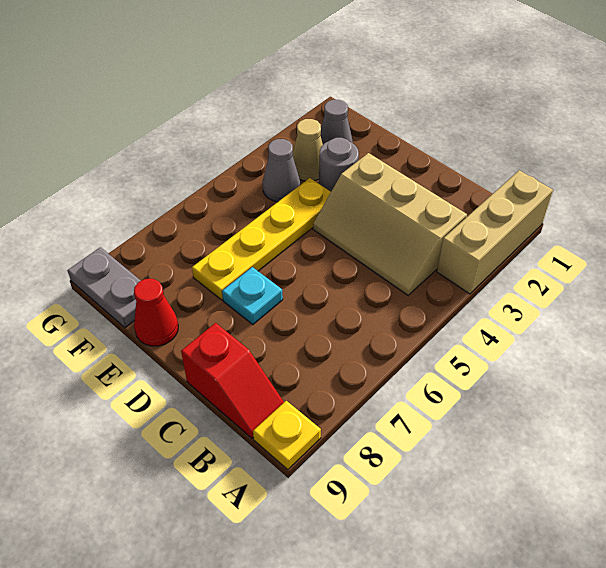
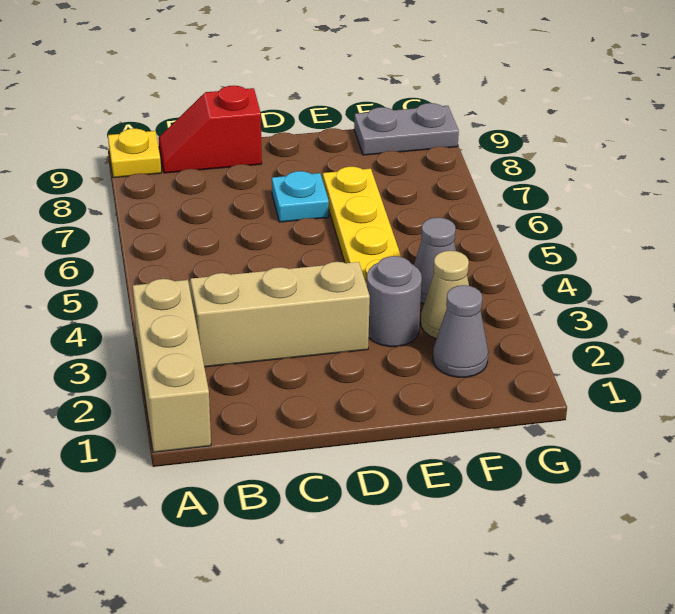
red cone E9 level 1 -> none

